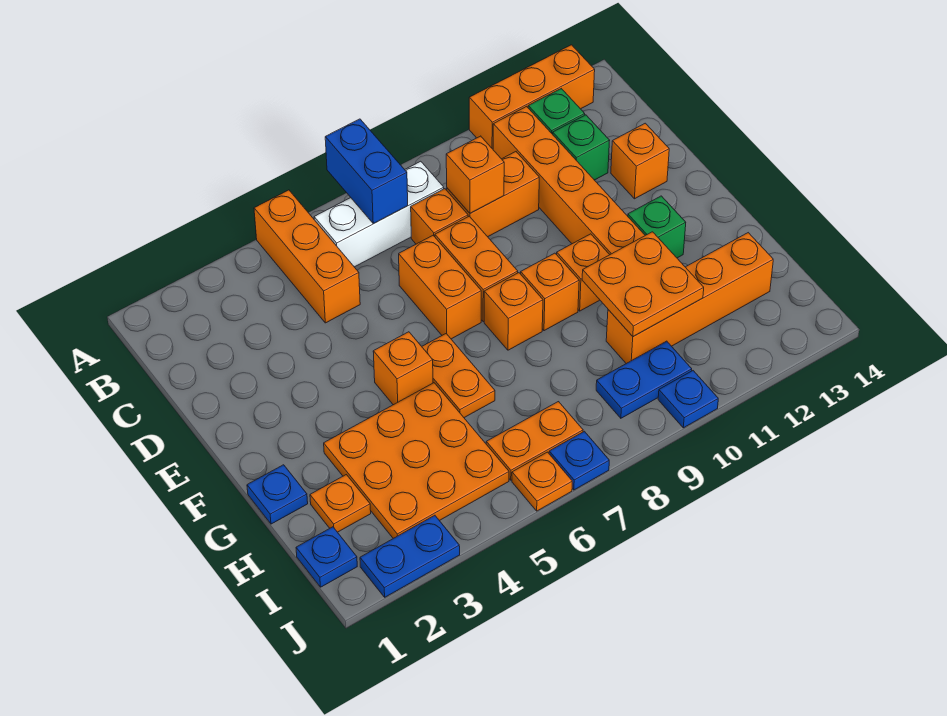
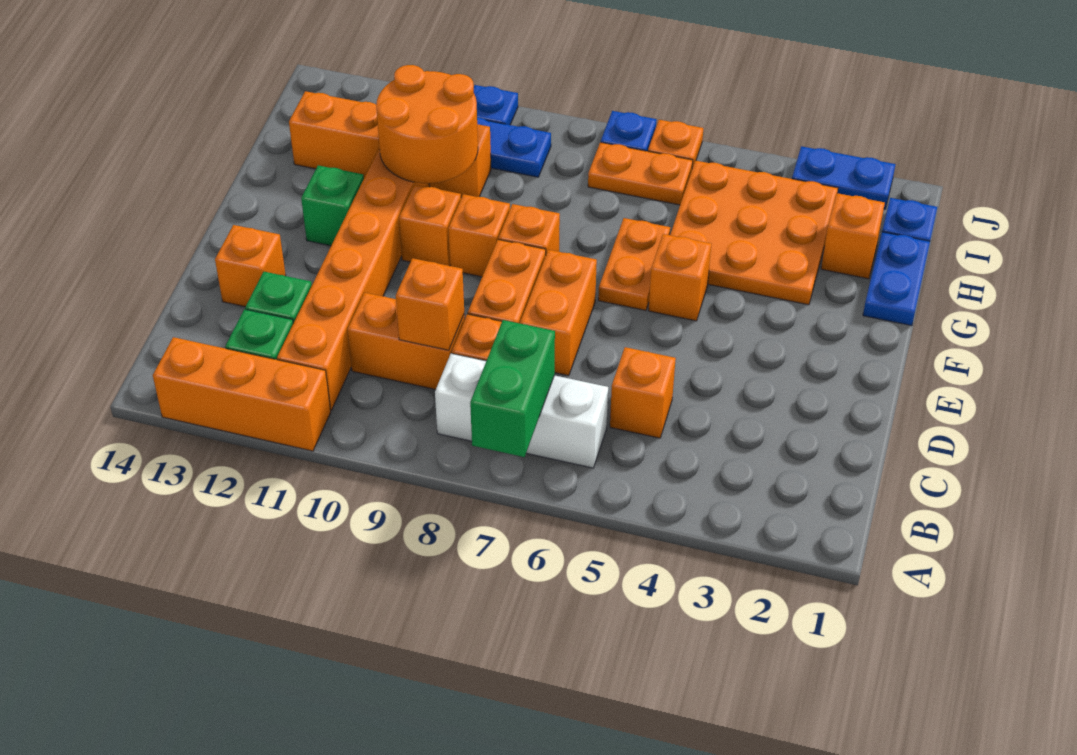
orange brick A5:C5 level 1 -> orange brick C5 level 1
blue brick A7:B7 level 2 -> green brick A7:B7 level 2
blue plate G1 level 1 -> blue plate G1:H1 level 1
orange plate G10:H11 level 2 -> orange round brick G10:H11 level 2
orange plate H2 level 1 -> orange brick H2 level 1

